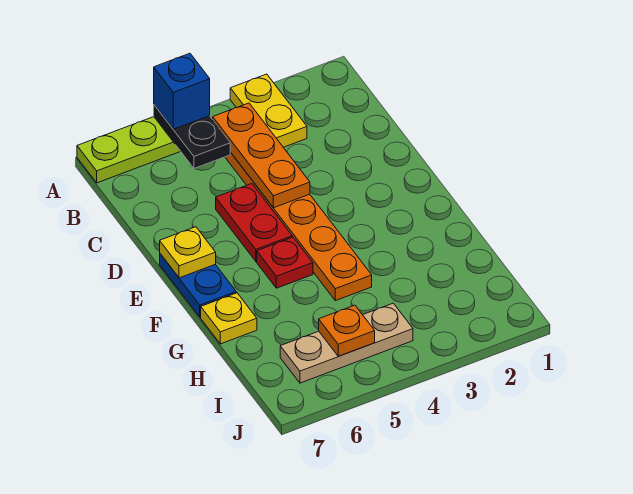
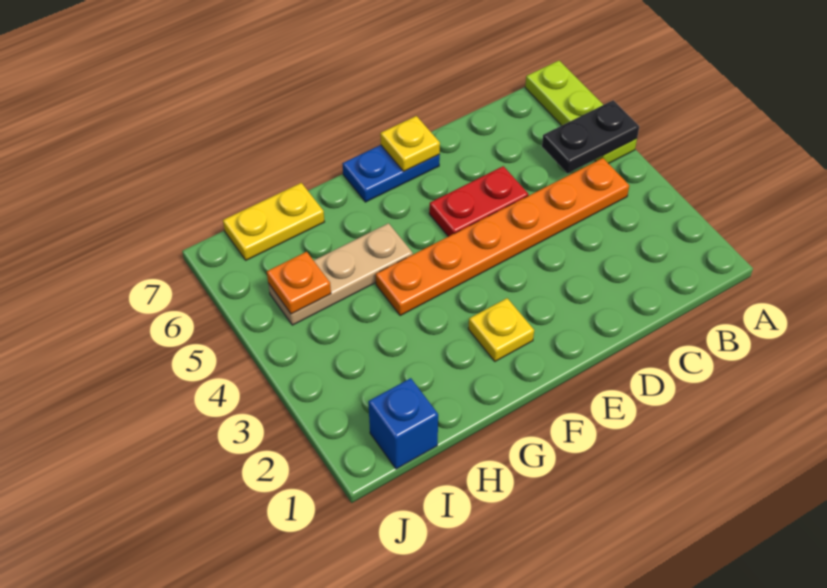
yellow plate A3:B3 level 1 -> yellow plate H7:I7 level 1
blue brick A5 level 3 -> blue brick I1 level 1
orange plate B4:D4 level 2 -> none
red plate F5 level 1 -> none
yellow plate G7 level 1 -> yellow plate F2 level 1
tan plate I4:I6 level 1 -> tan plate G5:I5 level 1

